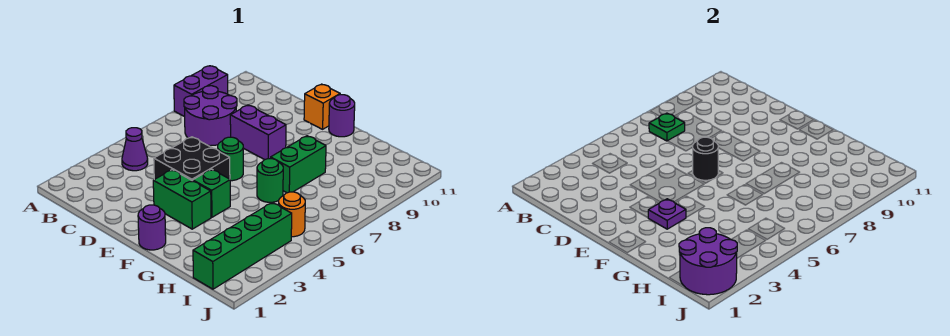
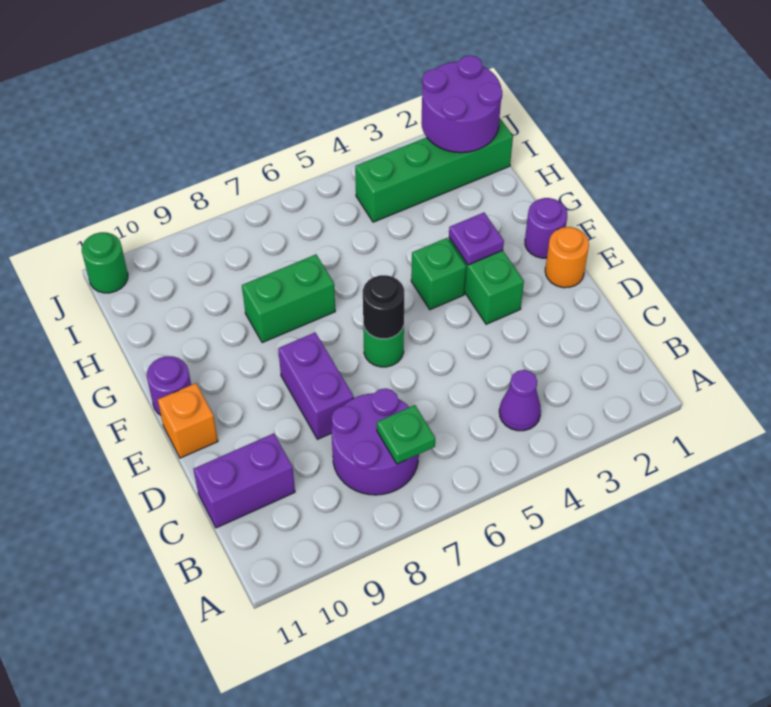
purple brick A8:A9 level 1 -> purple brick C10:C11 level 1
black brick D4:E5 level 1 -> none
green round brick G6 level 1 -> green round brick J11 level 1
orange round brick I5 level 1 -> orange round brick E1 level 1

